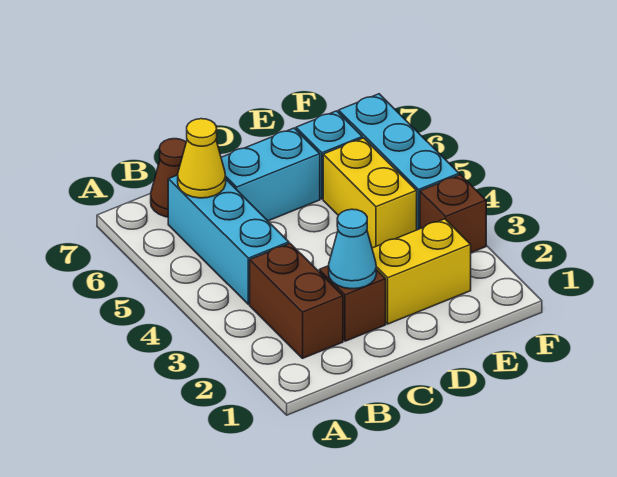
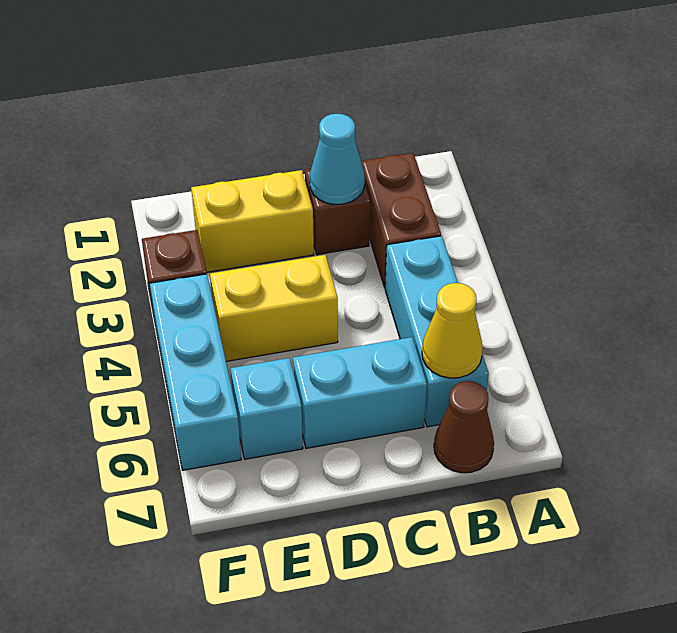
yellow brick E4:E5 level 1 -> yellow brick D4:E4 level 1

